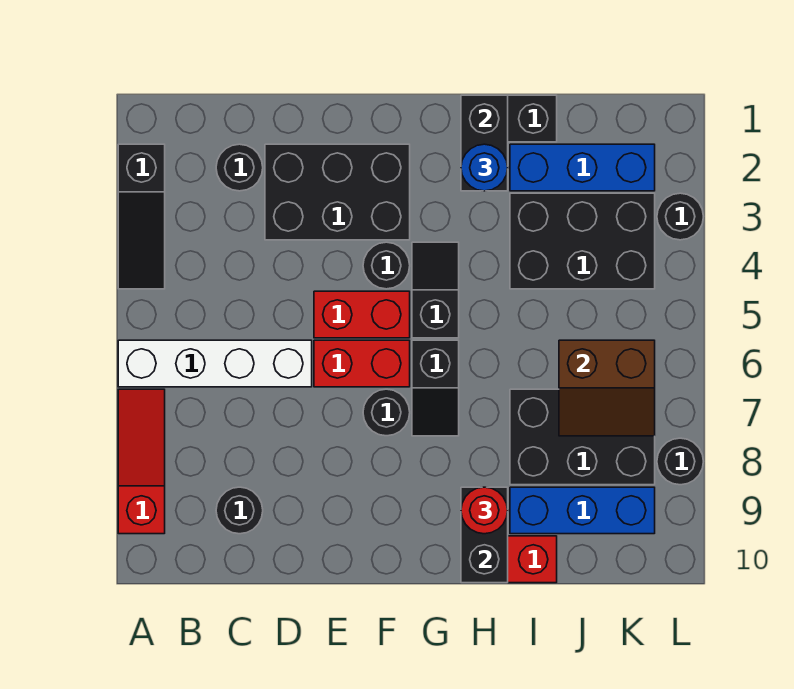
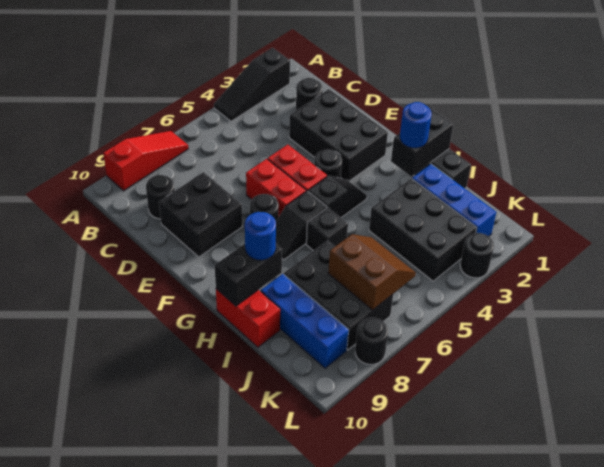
white brick A6:D6 level 1 -> none
none -> black brick D8:E9 level 1
none -> black brick H6 level 1
red round brick H9 level 3 -> blue round brick H9 level 3
brown slope J6:K7 level 2 top 6 -> brown slope J6:K7 level 2 top 7

